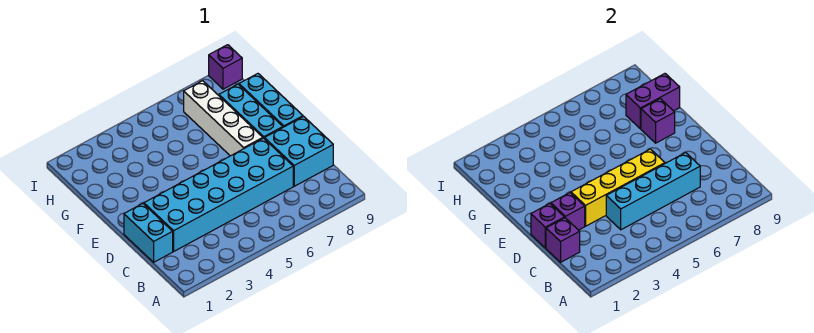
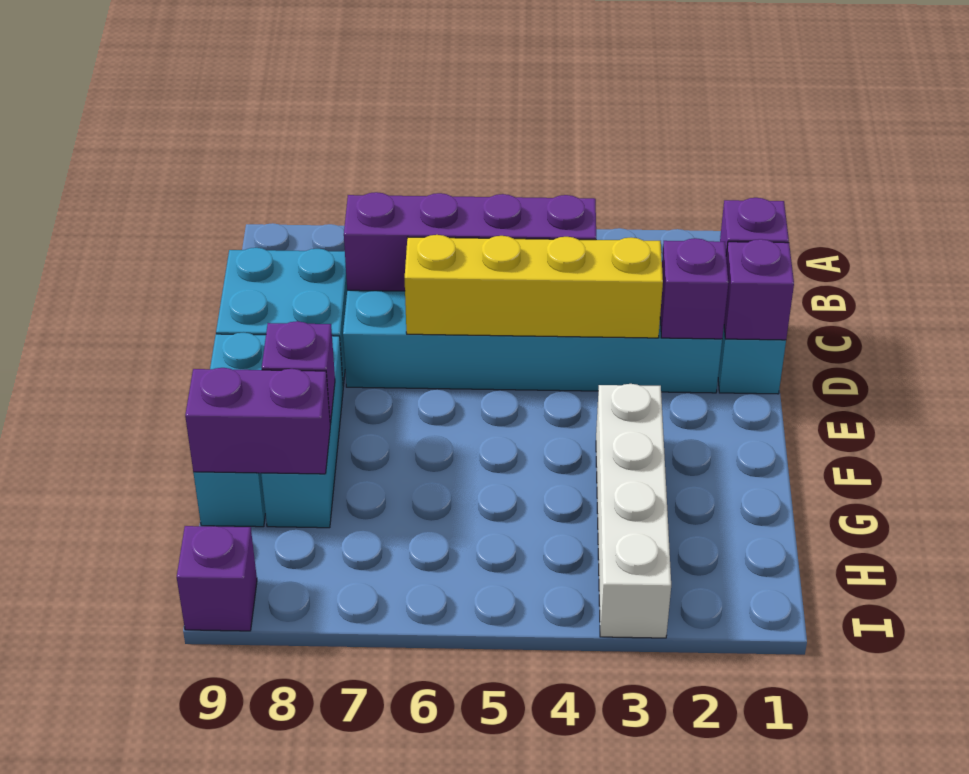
cyan brick C4:C7 level 2 -> purple brick C4:C7 level 2
white brick E7:H7 level 1 -> white brick F3:I3 level 1

